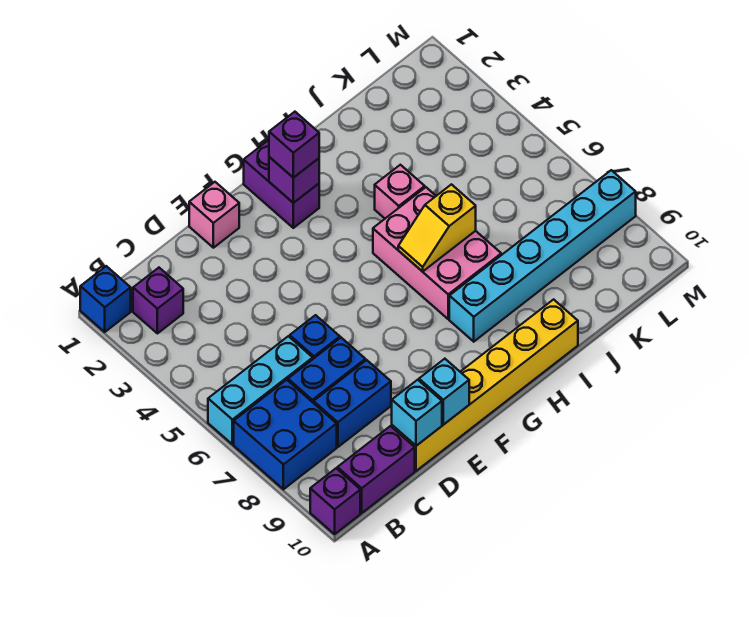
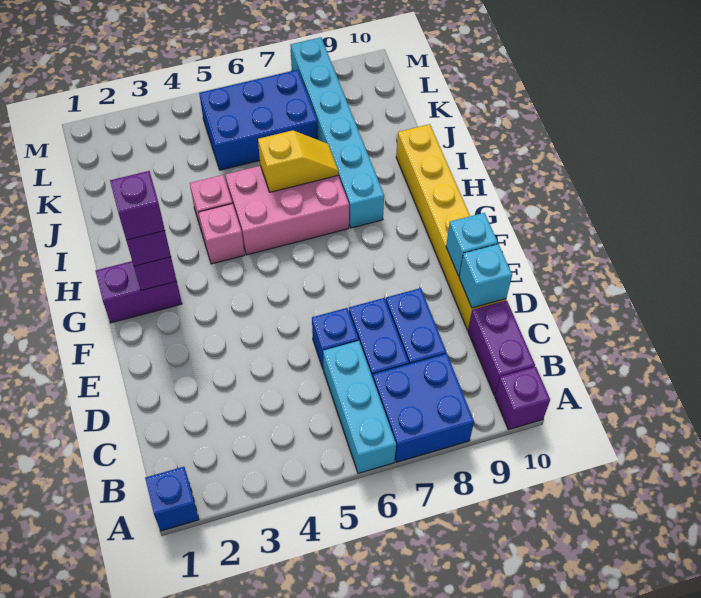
purple brick B2 level 1 -> purple brick G2 level 4
pink brick E1 level 1 -> pink brick H4 level 1
yellow slope H6:I6 level 2 top I -> yellow slope I6:I7 level 2 top 6
none -> blue brick K5:L7 level 1

